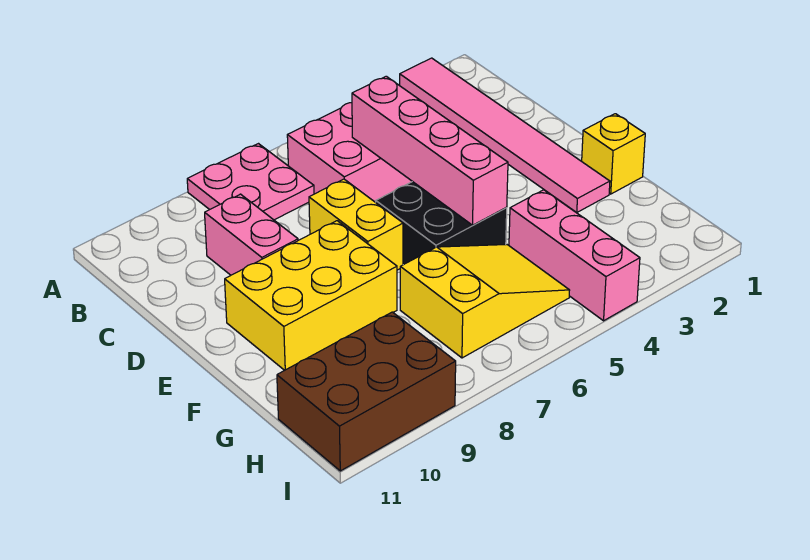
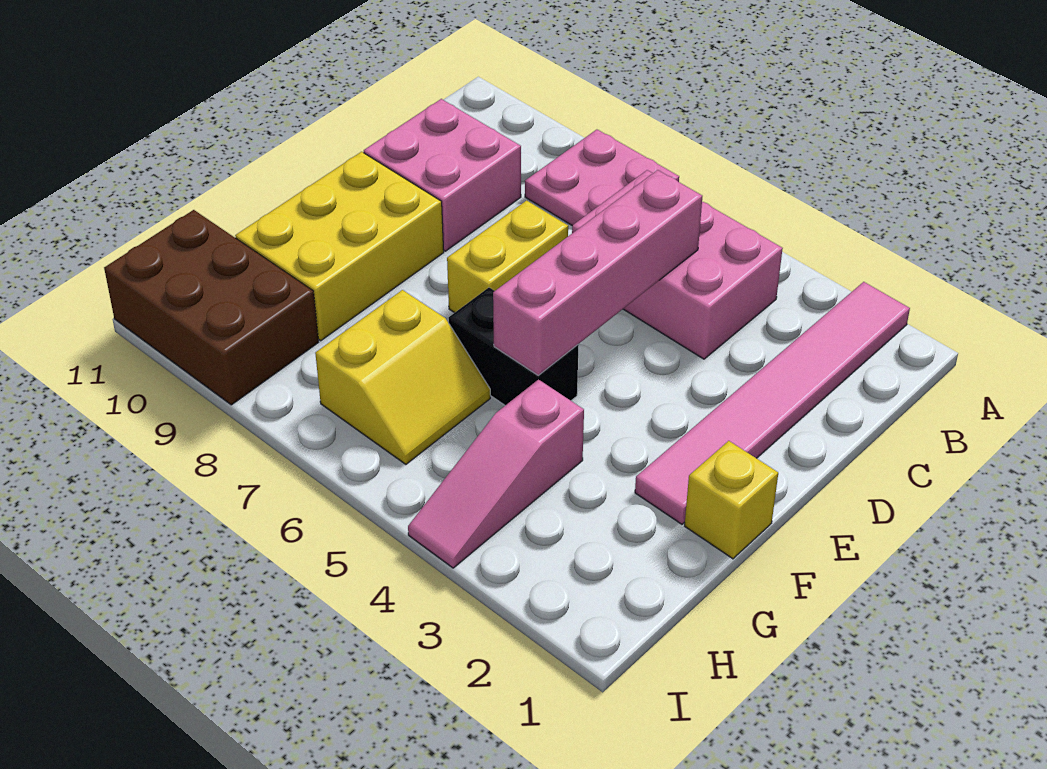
pink brick C9:D9 level 1 -> pink brick C9:D10 level 1
black brick E5:F6 level 1 -> black brick F5:F6 level 1
yellow brick E8:F10 level 1 -> yellow brick E9:G10 level 1
pink brick G4:I4 level 1 -> pink slope G4:I4 level 1 top G
yellow slope G5:H7 level 1 top 7 -> yellow slope G6:H7 level 1 top 7

